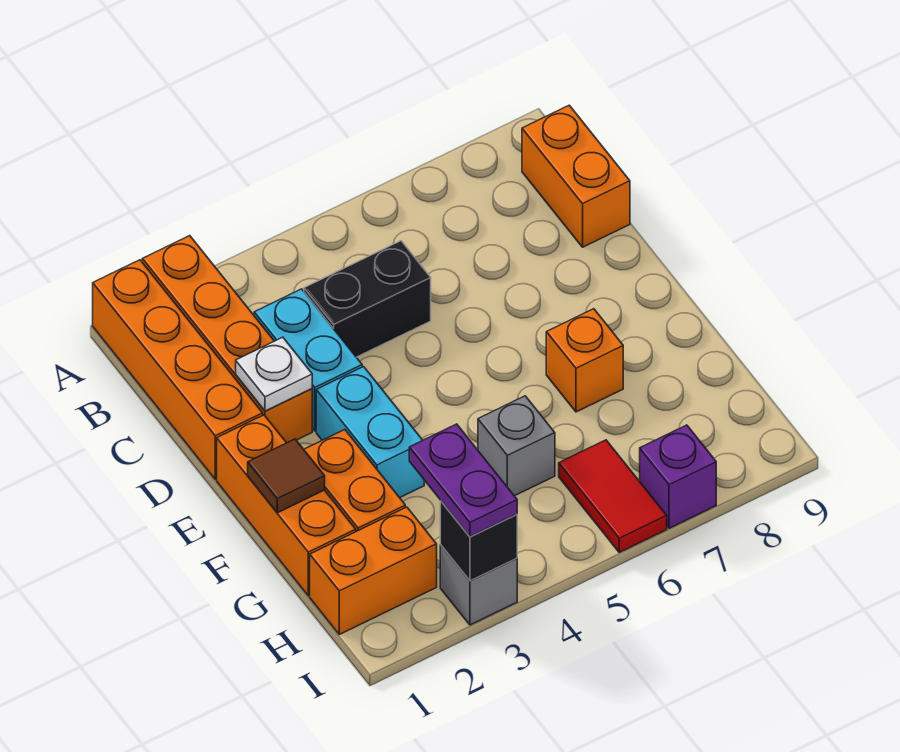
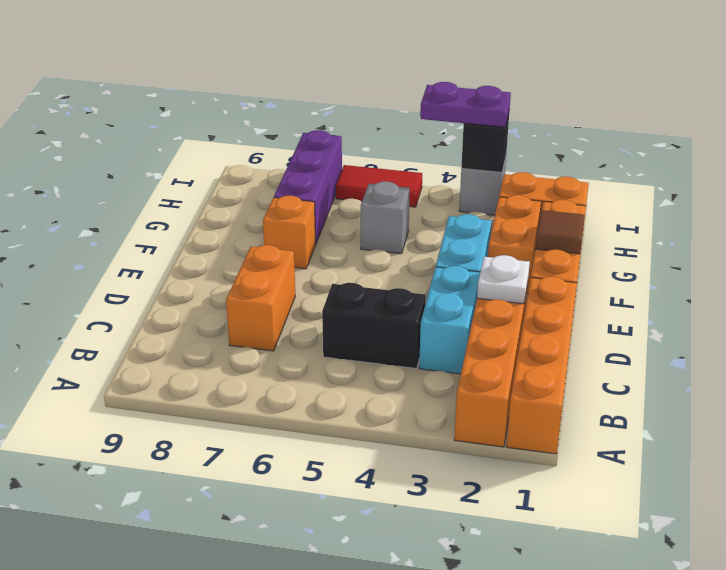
orange brick B9:C9 level 1 -> orange brick C7:D7 level 1
purple plate H3:I3 level 3 -> purple plate I3:I4 level 3
red tile H6:I6 level 1 -> red tile I5:I6 level 1
purple brick I7 level 1 -> purple brick G7:I7 level 1

